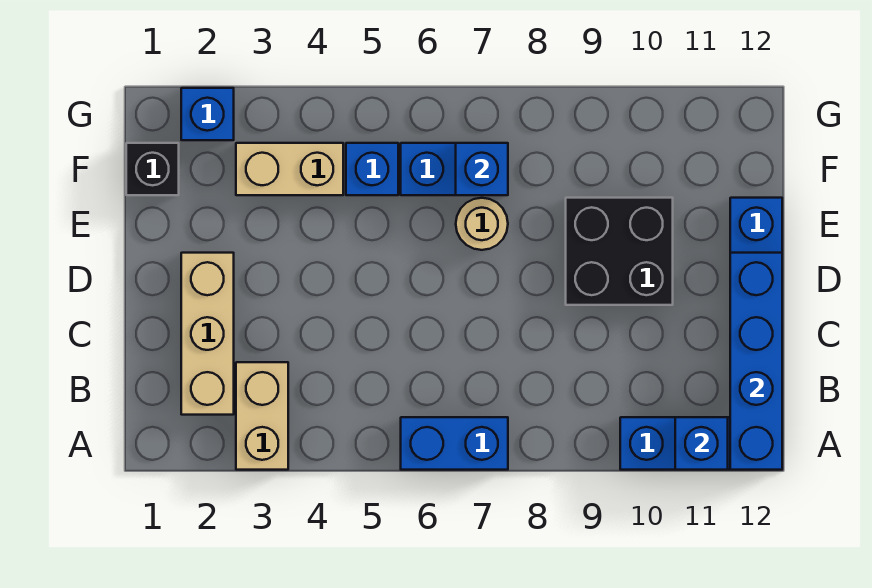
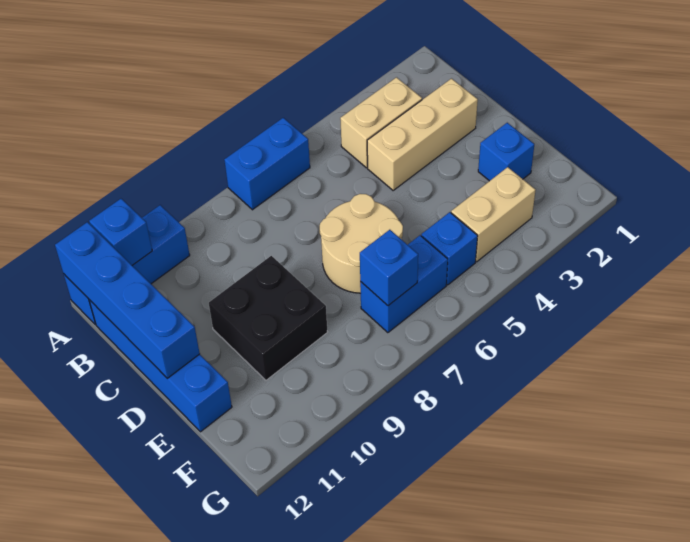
tan brick A3:B3 level 1 -> tan brick B3:B4 level 1
tan brick B2:D2 level 1 -> tan brick C2:C4 level 1
tan round brick E7 level 1 -> tan round brick D6:E7 level 1
black brick F1 level 1 -> none
blue brick G2 level 1 -> blue brick E2 level 1

